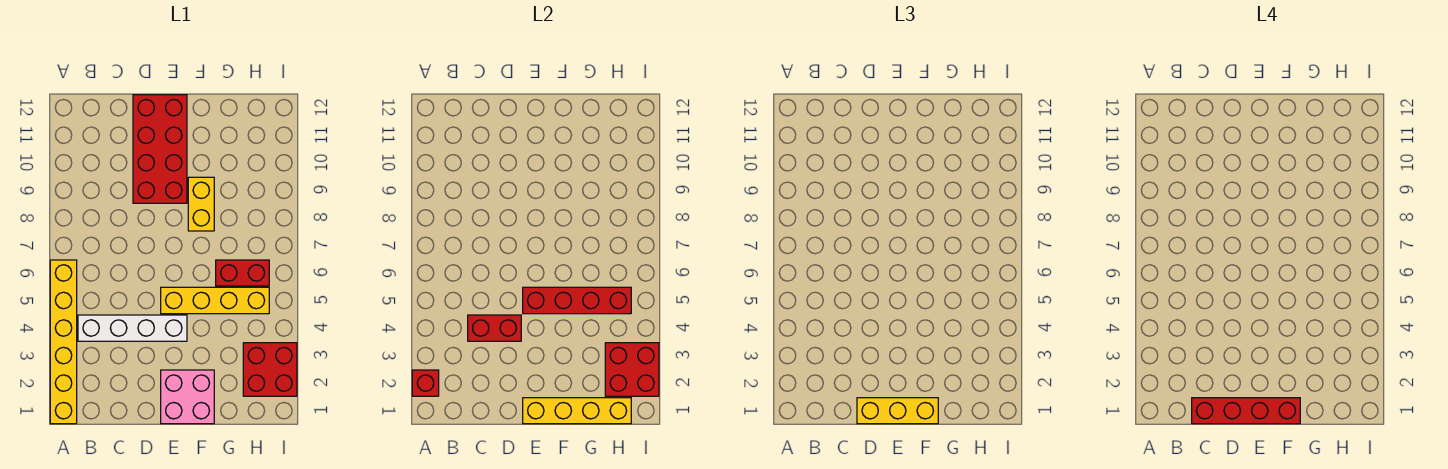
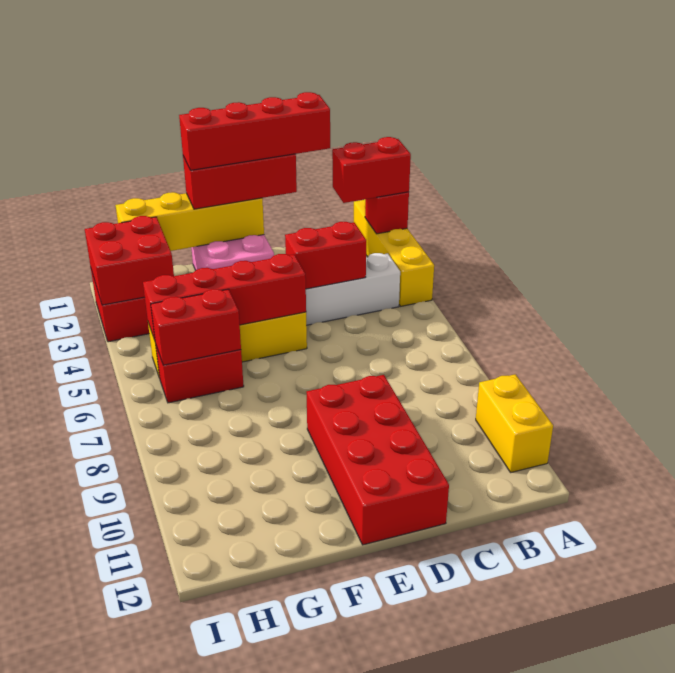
yellow brick A1:A6 level 1 -> yellow brick A1:A4 level 1
none -> red brick A2:B2 level 3
yellow brick D1:F1 level 3 -> red brick D1:F1 level 3
yellow brick F8:F9 level 1 -> yellow brick A10:A11 level 1
none -> red brick G6:H6 level 2

